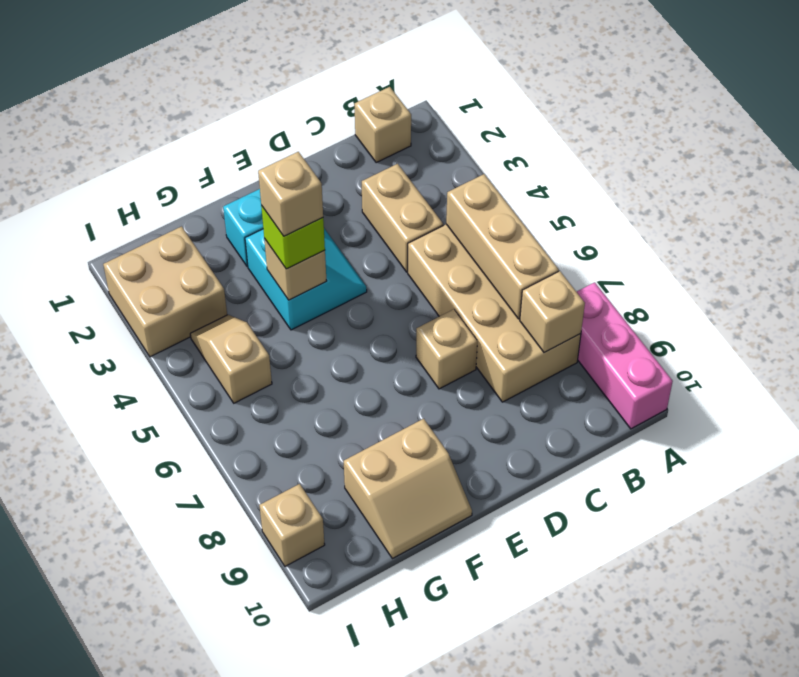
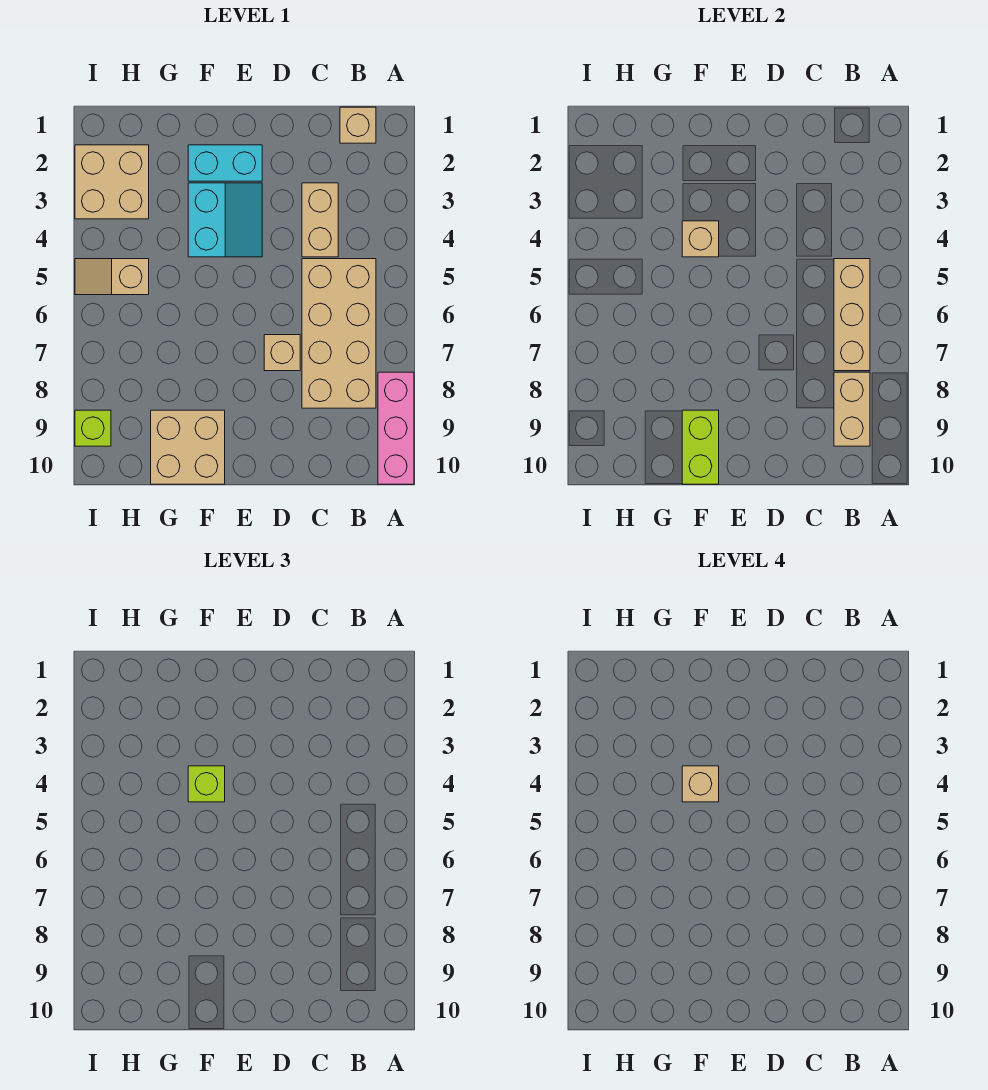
tan brick B8 level 2 -> tan brick B8:B9 level 2
tan slope F9:G10 level 1 top 9 -> tan brick F9:G10 level 1
none -> lime brick F9:F10 level 2
tan slope H4:H5 level 1 top 5 -> tan slope H5:I5 level 1 top H
tan brick I9 level 1 -> lime brick I9 level 1

